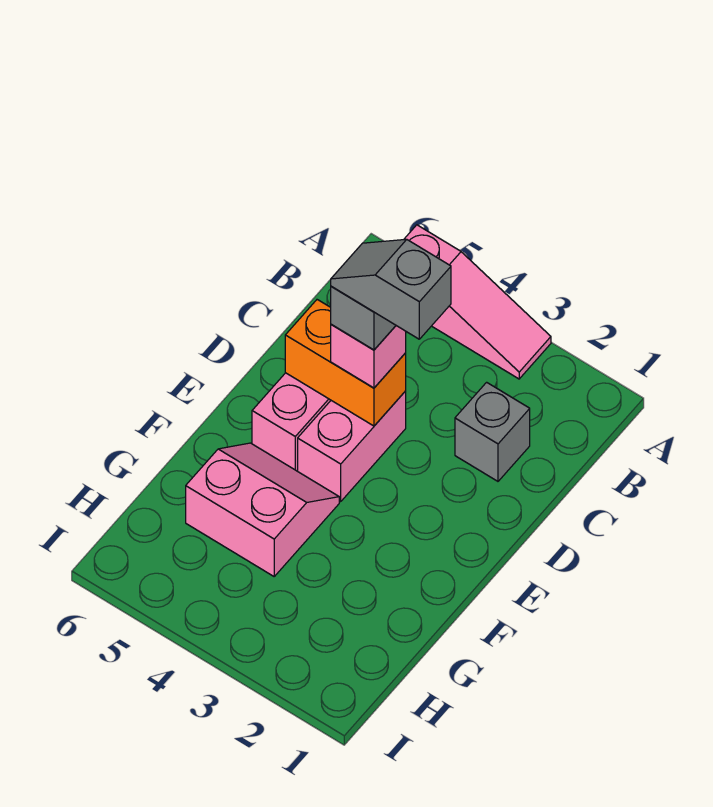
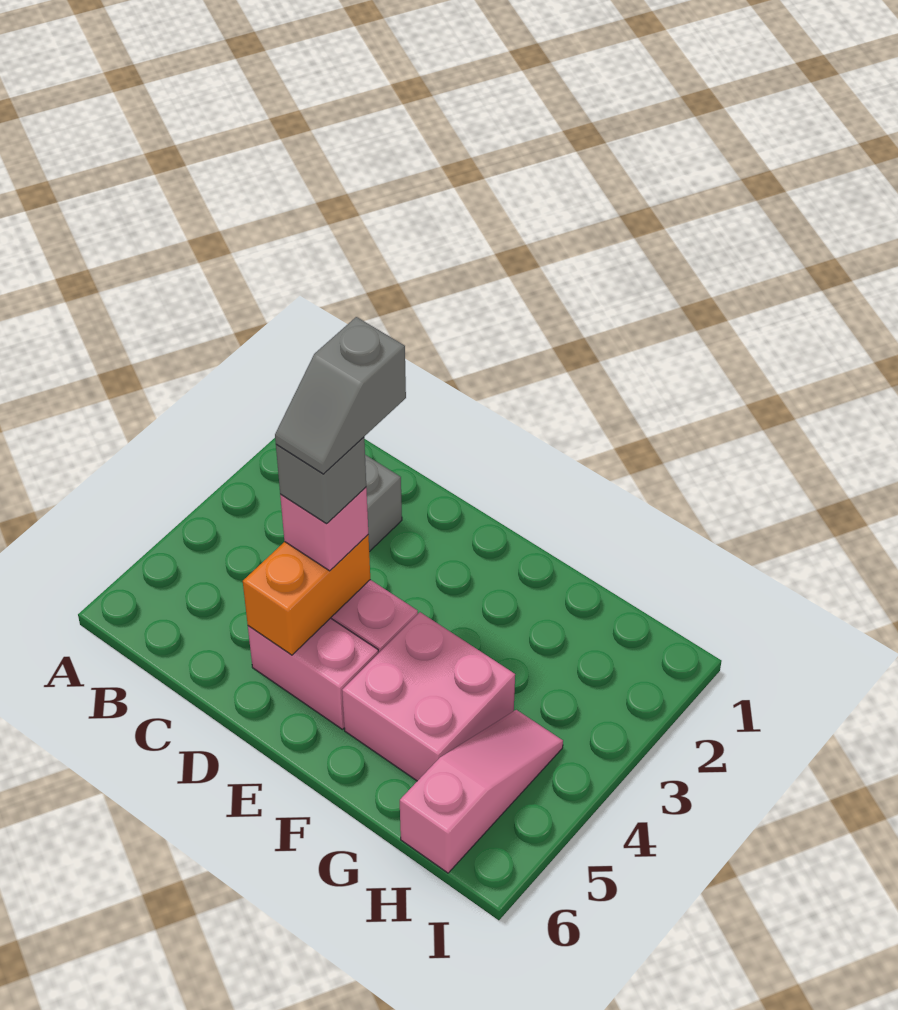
pink slope A3:A5 level 1 top 5 -> pink slope H4:H6 level 1 top 6
pink slope F4:G5 level 1 top G -> pink brick F4:G5 level 1

